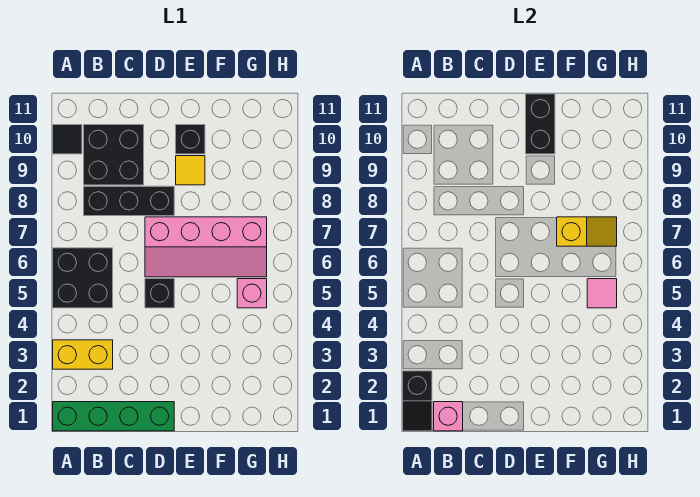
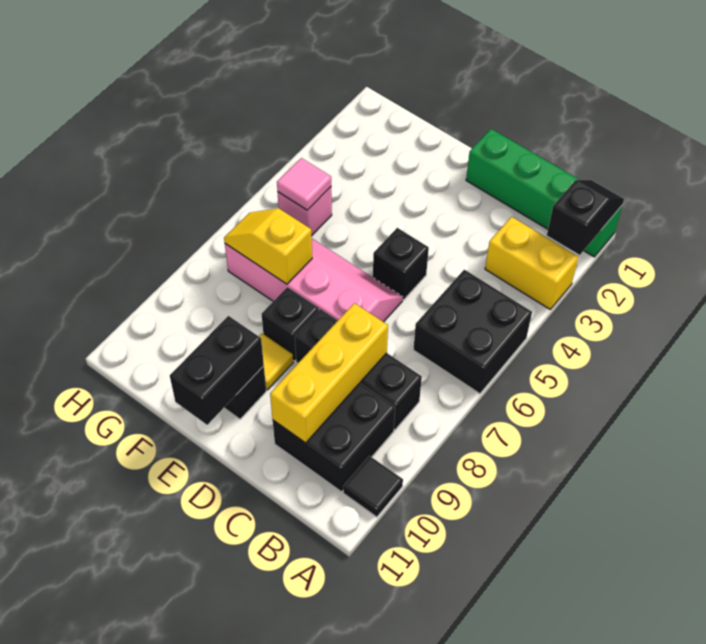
pink brick B1 level 2 -> none
none -> yellow brick C8:C10 level 2
none -> black brick E8 level 1

